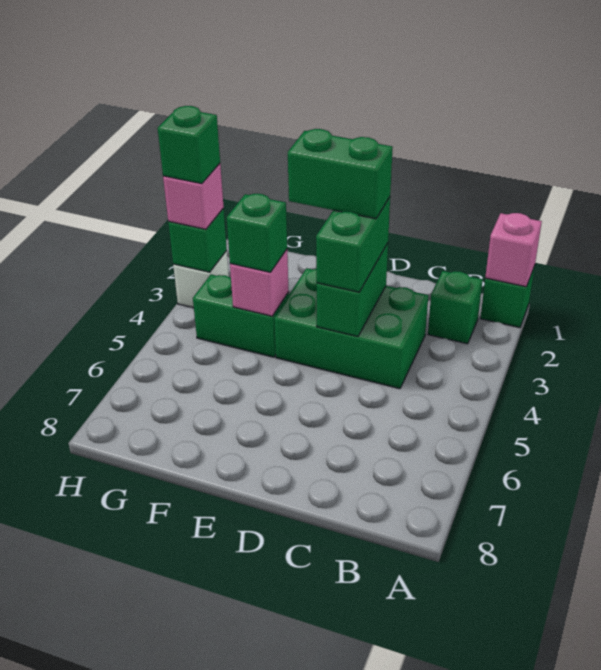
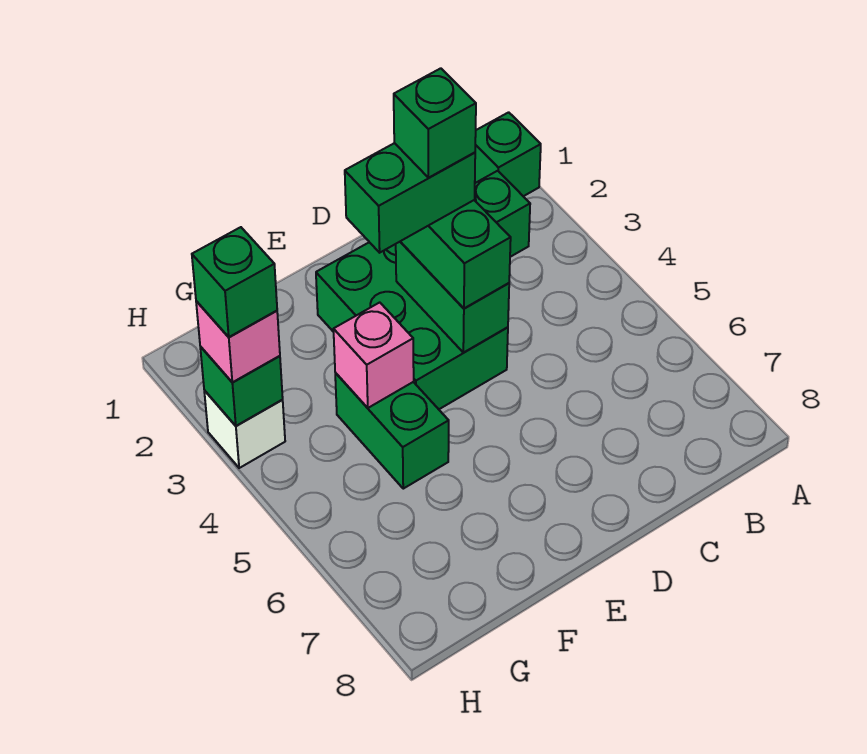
pink brick A1 level 2 -> none
green brick C3:E4 level 1 -> green brick D2:E4 level 1
green brick F4:G4 level 1 -> green brick F4:F5 level 1
green brick F4 level 3 -> green brick D3 level 5

